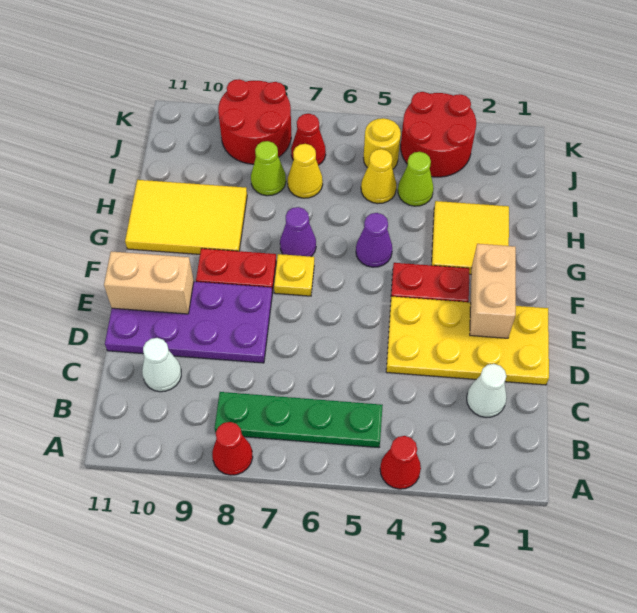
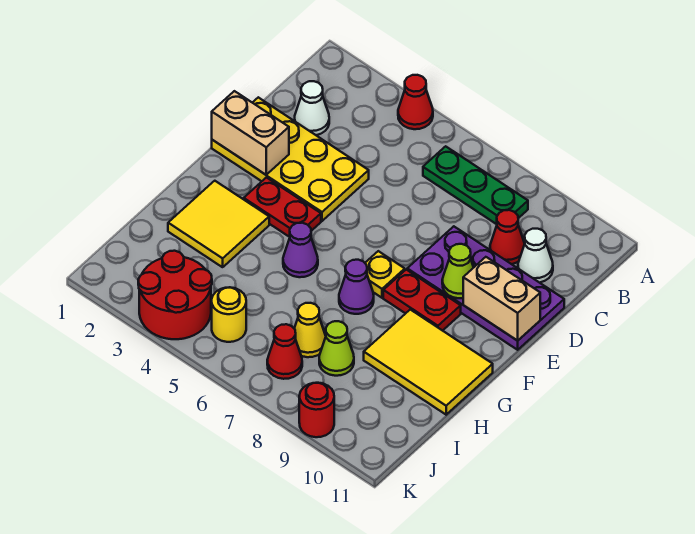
red cone A8 level 1 -> red cone C9 level 1
green plate B5:B8 level 1 -> green plate B6:B8 level 1
tan brick E2:F2 level 2 -> tan brick E1:E2 level 2
lime cone I4 level 1 -> lime cone E9 level 2
yellow cone I5 level 1 -> none
red round brick J8:K9 level 1 -> red round brick K9 level 1

